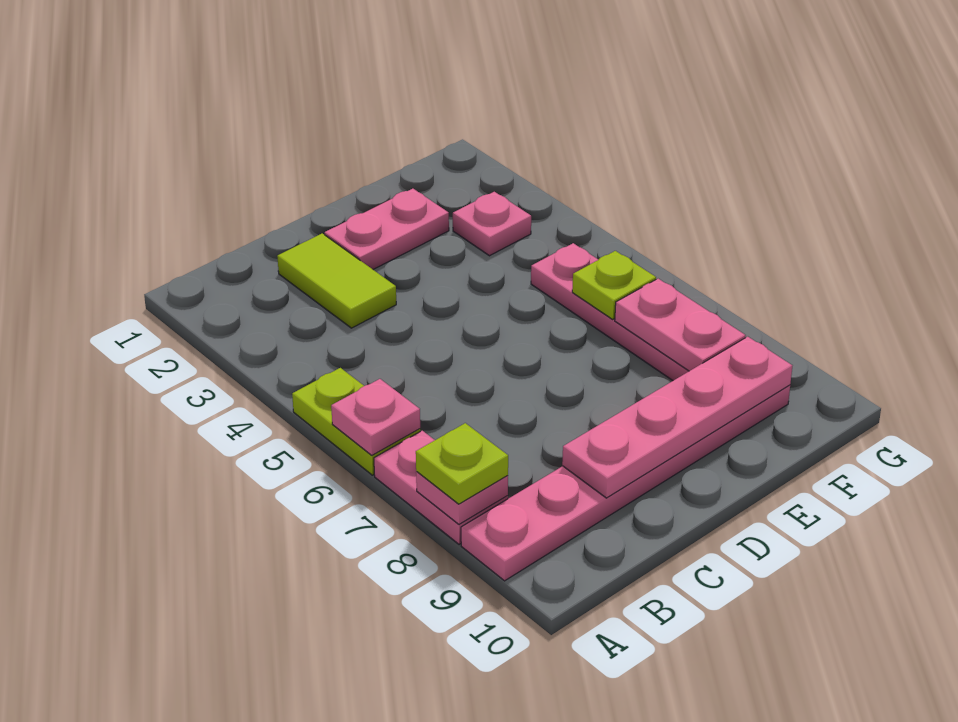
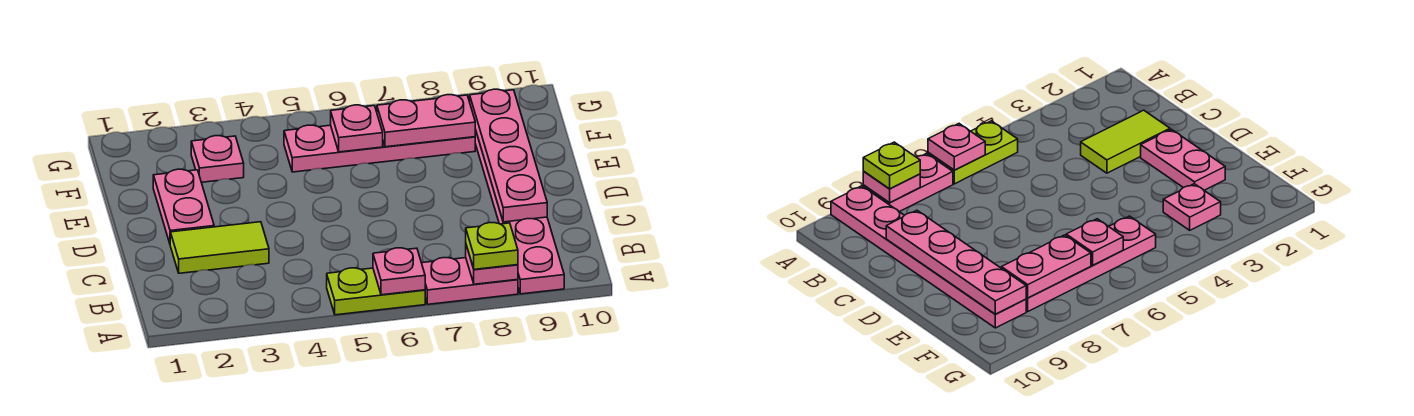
lime plate F6 level 2 -> pink plate F6 level 2

